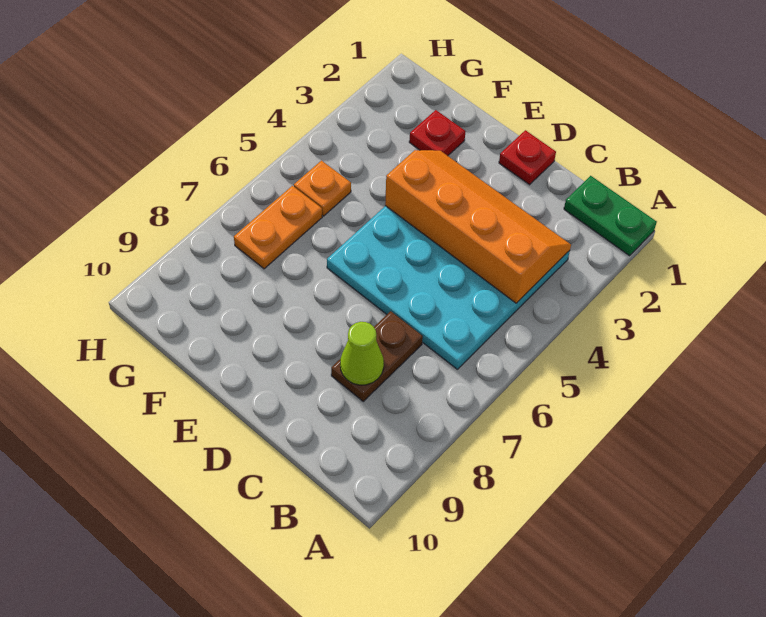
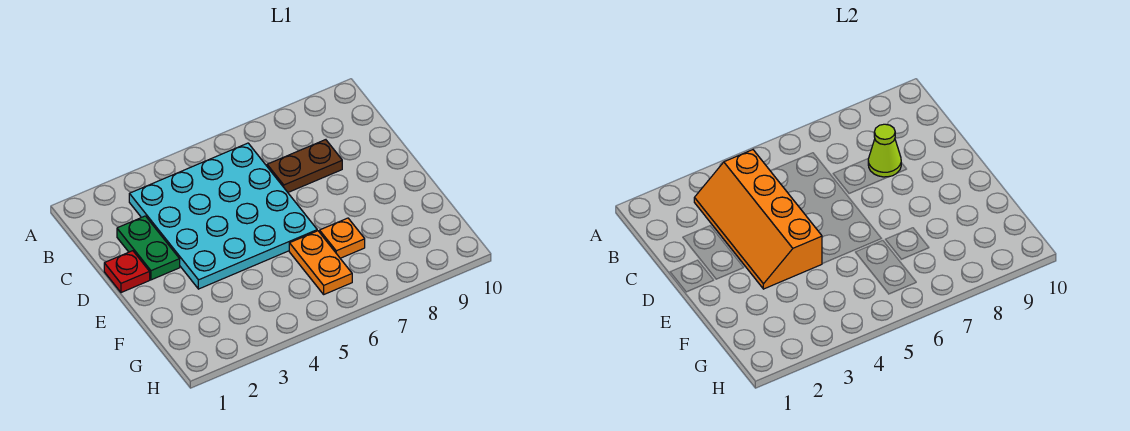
green plate A1:B1 level 1 -> green plate C2:D2 level 1
red plate F2 level 1 -> none
orange plate G5 level 1 -> orange plate F7 level 1
orange plate G6:G7 level 1 -> orange plate F6:G6 level 1

